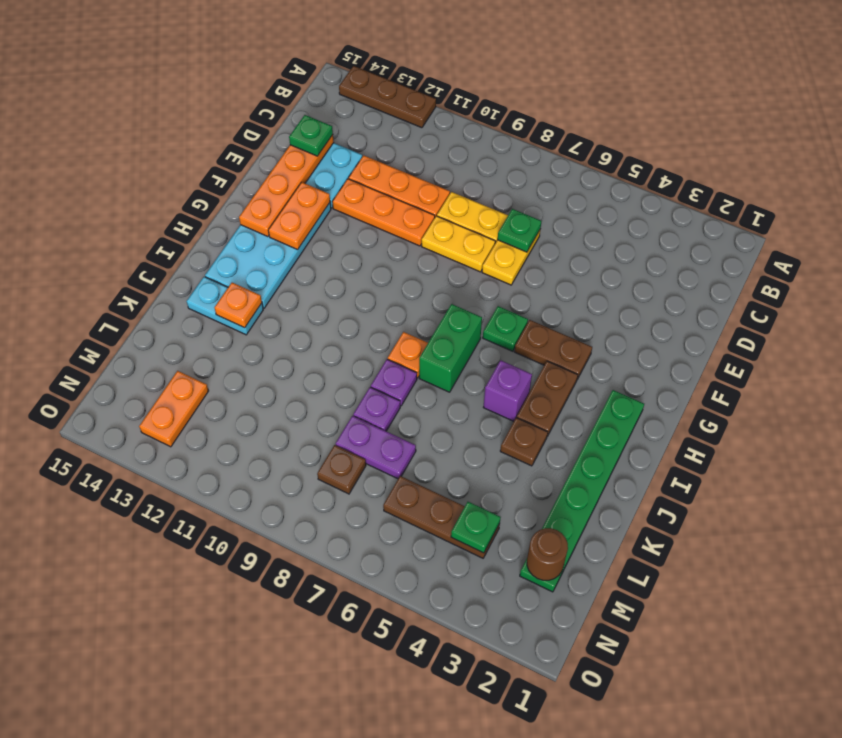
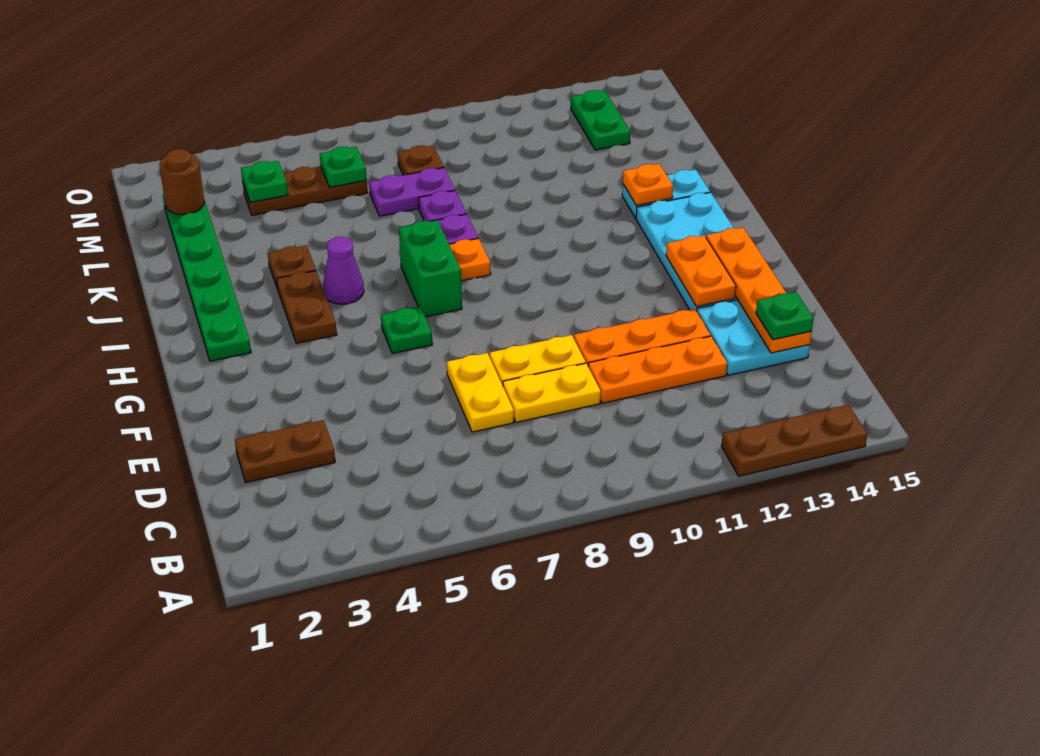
green plate D7 level 2 -> green plate M6 level 2
brown plate G4:G5 level 1 -> brown plate D2:D3 level 1
purple brick I5 level 1 -> purple cone I5 level 1
orange plate M13:N13 level 1 -> green plate M13:N13 level 1

